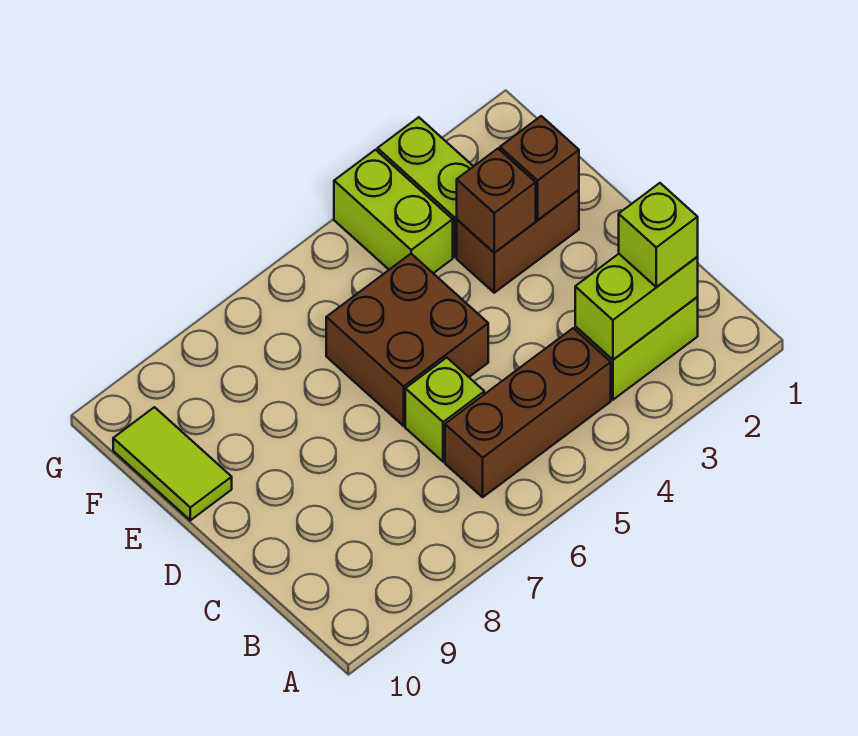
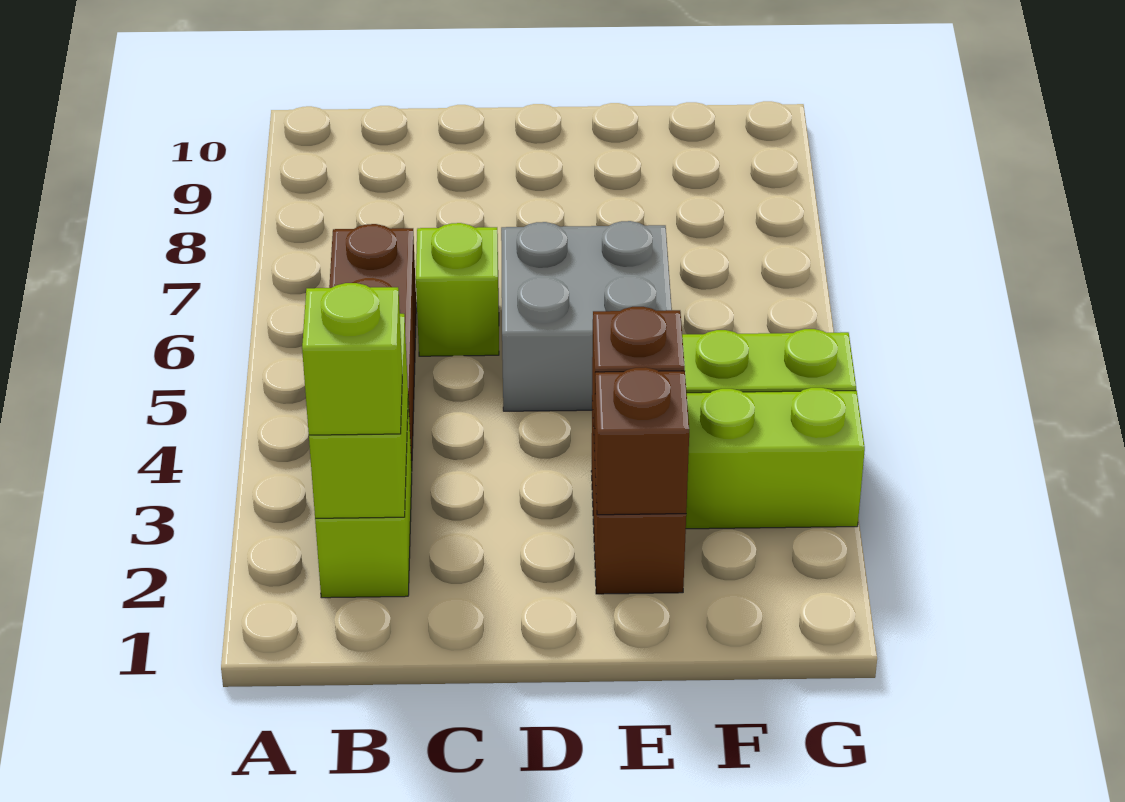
brown brick D5:E6 level 1 -> grey brick D5:E6 level 1
lime tile E10:F10 level 1 -> none

